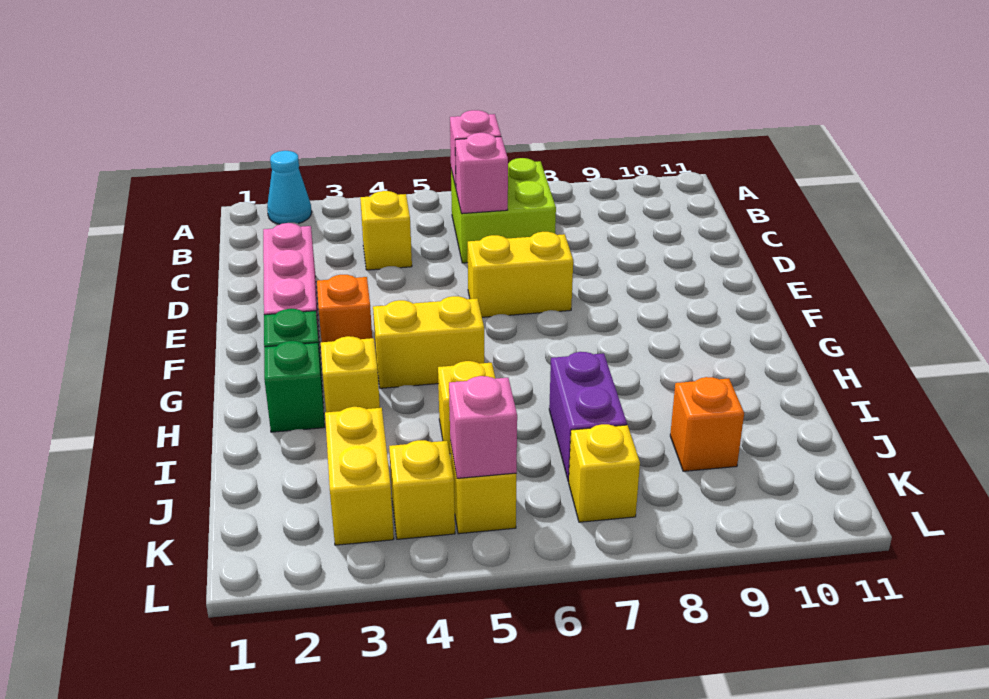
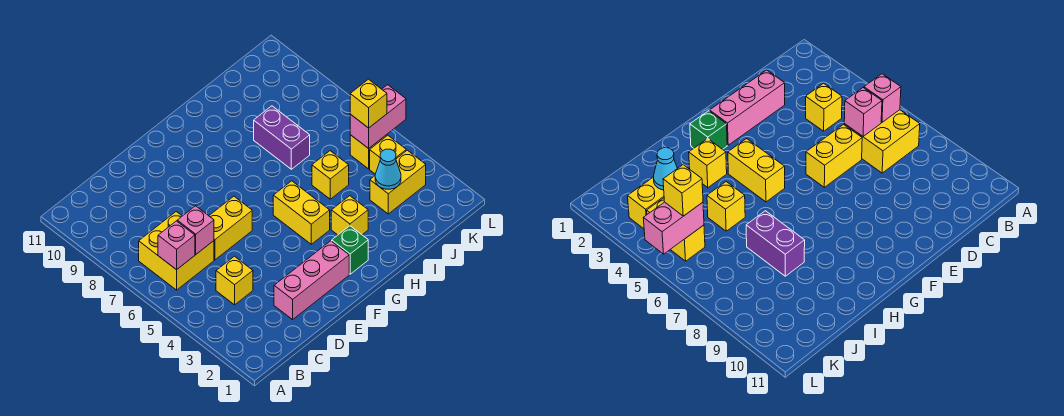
cyan cone A2 level 1 -> cyan cone J3 level 2
lime brick B6:C7 level 1 -> yellow brick B6:C7 level 1
yellow brick E6:E7 level 1 -> yellow brick D6:E6 level 1
orange brick F3 level 1 -> none
green brick H2 level 1 -> none
purple brick I7:J7 level 1 -> purple brick I7:I8 level 1
orange brick J9 level 1 -> none
pink brick K5 level 2 -> pink brick K5:L5 level 2
yellow brick K7 level 1 -> yellow brick K5 level 3

